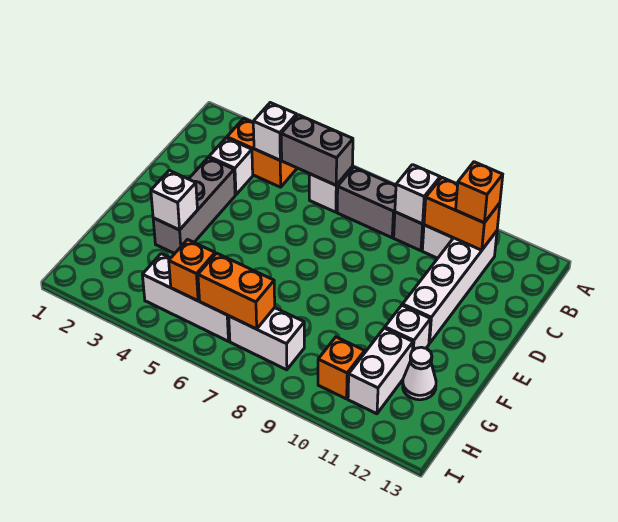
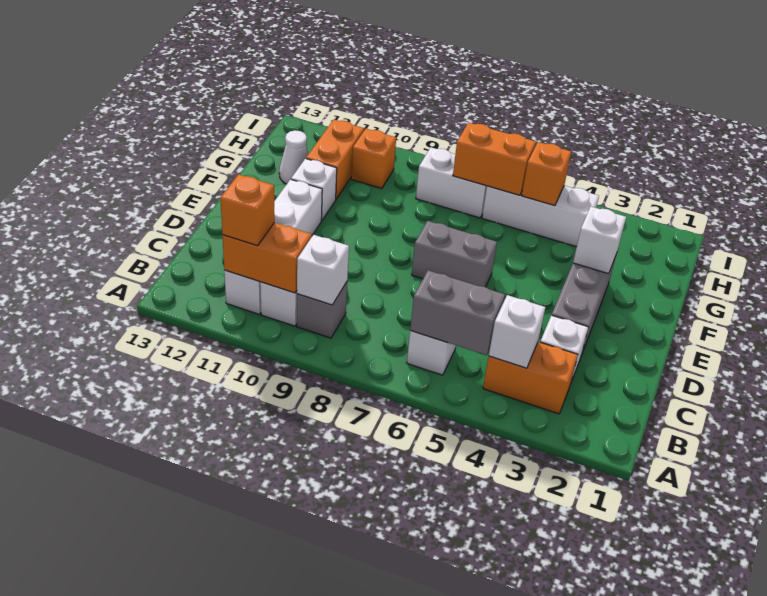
grey brick B7:B8 level 1 -> grey brick E6:E7 level 1
white brick G11:H11 level 1 -> orange brick G11:H11 level 1

